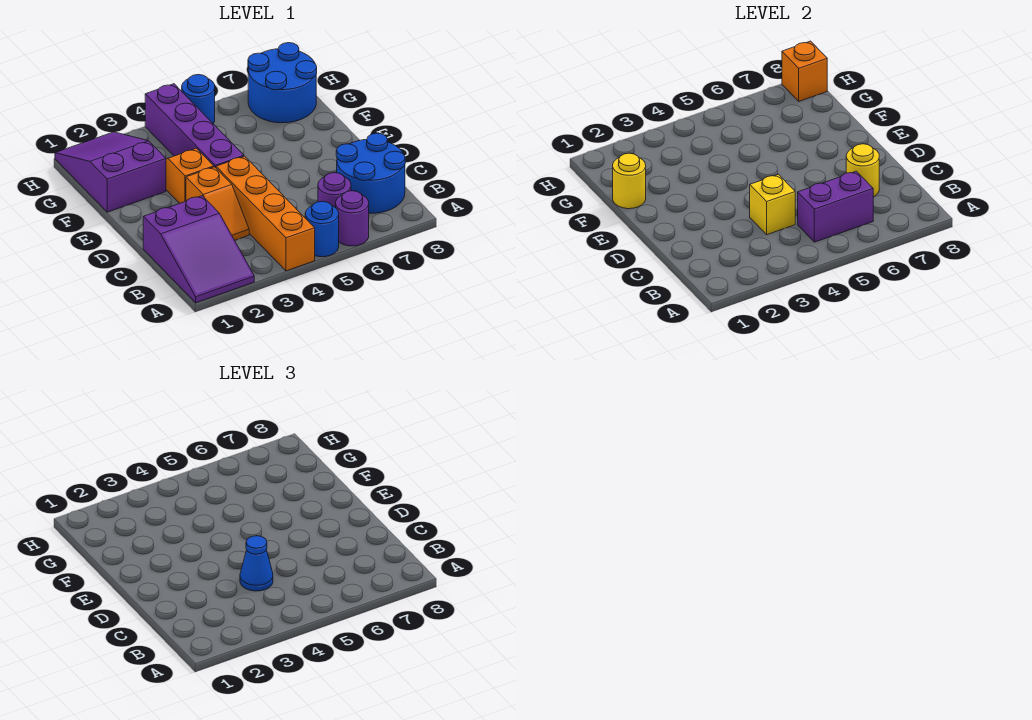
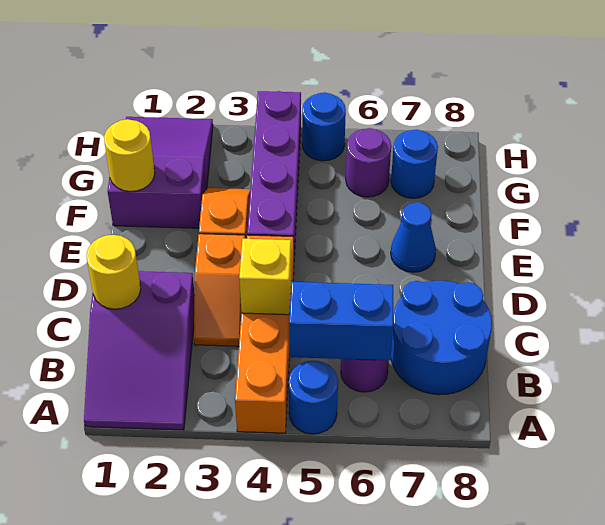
purple round brick A6 level 1 -> purple round brick G6 level 1
purple brick B5:B6 level 2 -> blue brick B5:B6 level 2
blue cone C4 level 3 -> blue cone E7 level 1
yellow round brick C7 level 2 -> yellow round brick C1 level 2
blue round brick G7:H8 level 1 -> blue round brick G7 level 1
orange brick H8 level 2 -> none

